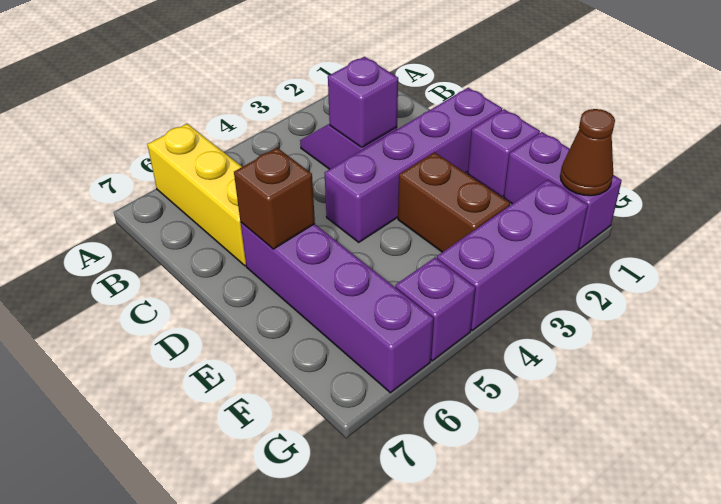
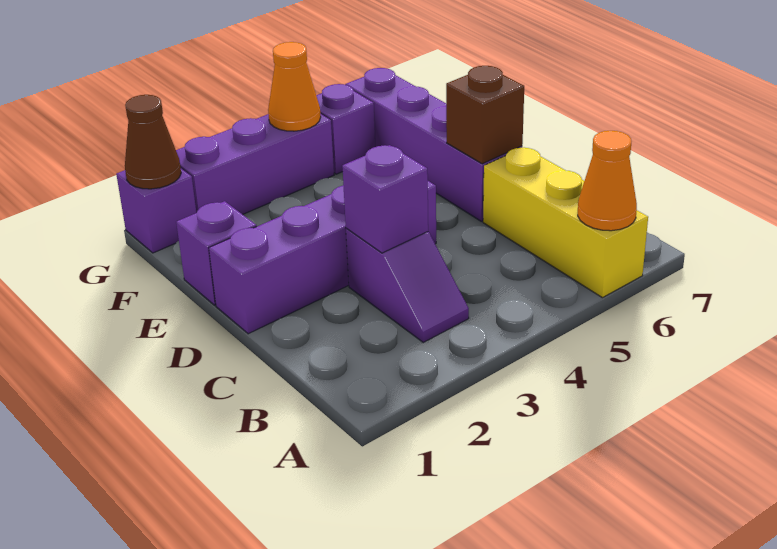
none -> orange cone A6 level 2
brown brick E3:F3 level 1 -> none
purple brick F1:G1 level 1 -> purple brick G1 level 1
none -> orange cone G4 level 2

